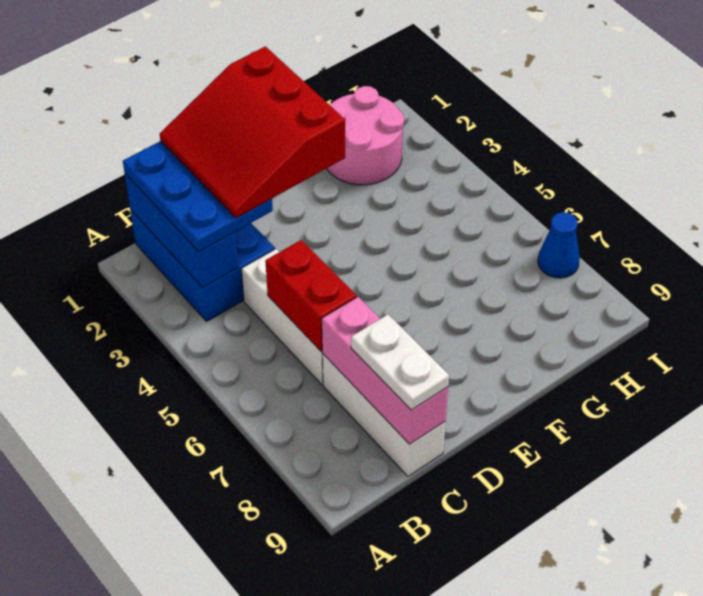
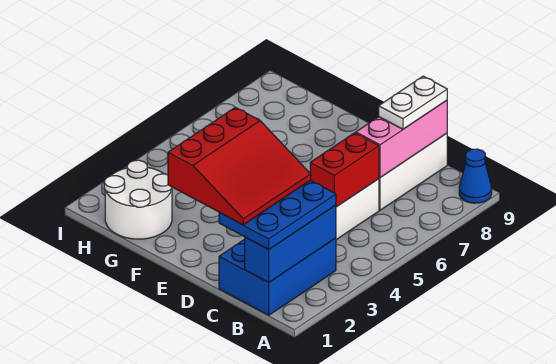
pink round brick G1:H2 level 1 -> white round brick G1:H2 level 1
blue cone I7 level 1 -> blue cone A9 level 1

